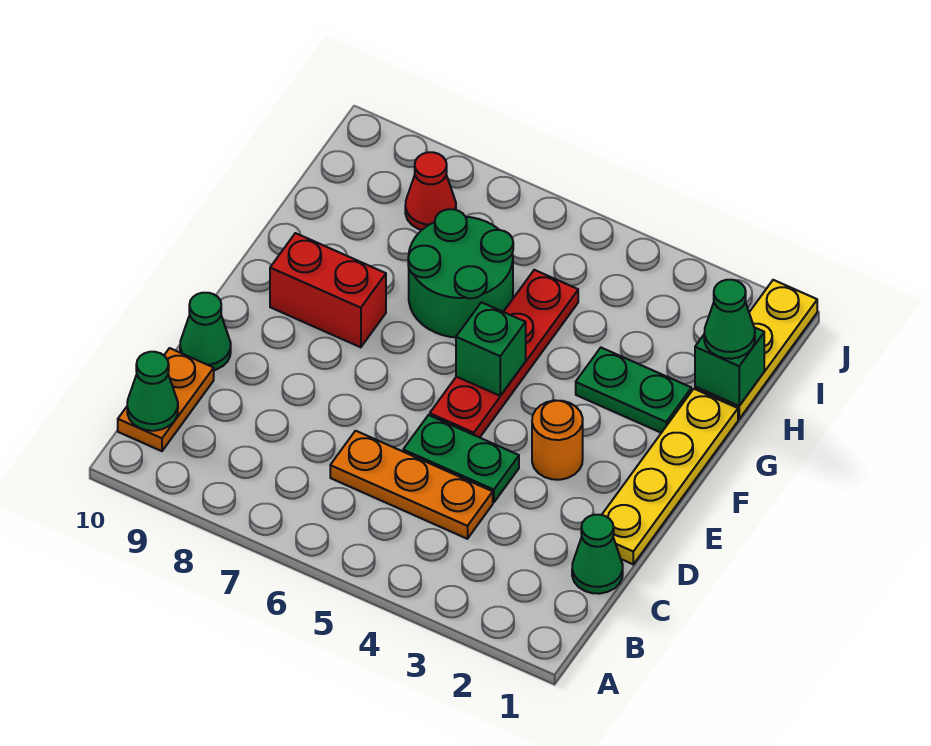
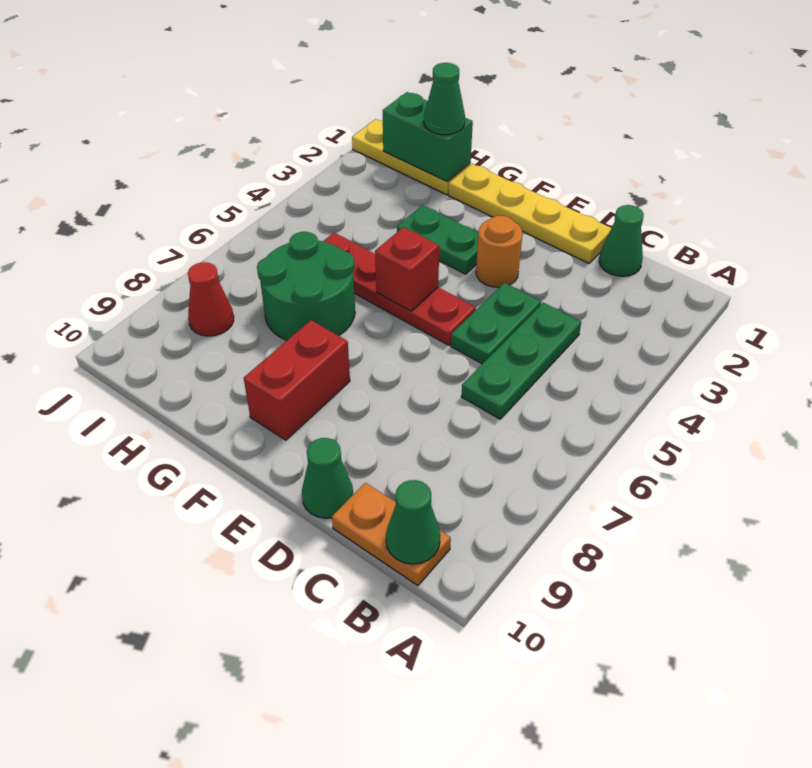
orange plate C4:C6 level 1 -> green plate C4:C6 level 1
green brick F5 level 2 -> red brick F5 level 2
green plate G2:G3 level 1 -> green plate F3:G3 level 1
green brick H1 level 2 -> green brick H1:I1 level 2

